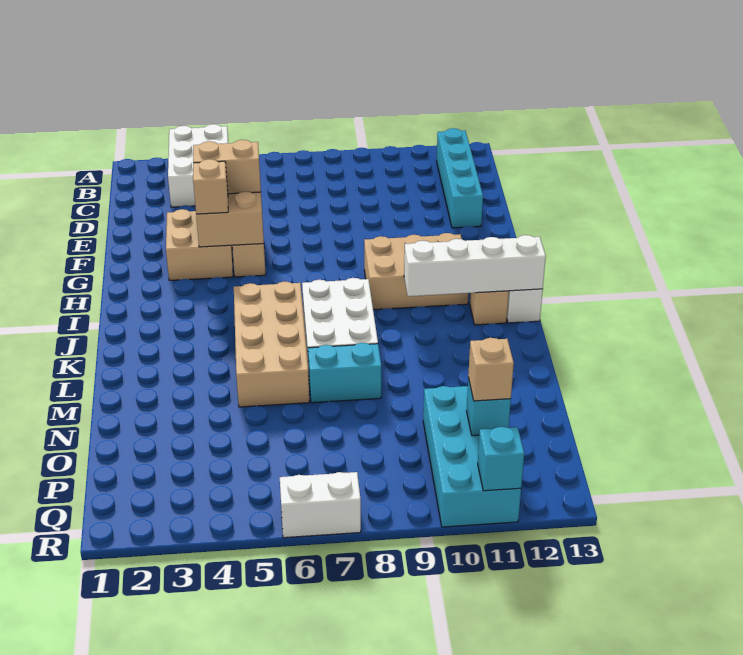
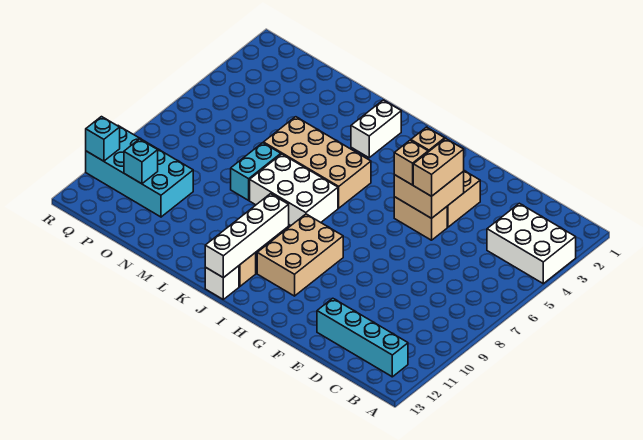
tan brick P11 level 3 -> tan brick G5 level 3
white brick R6:R7 level 1 -> white brick K2:K3 level 1

